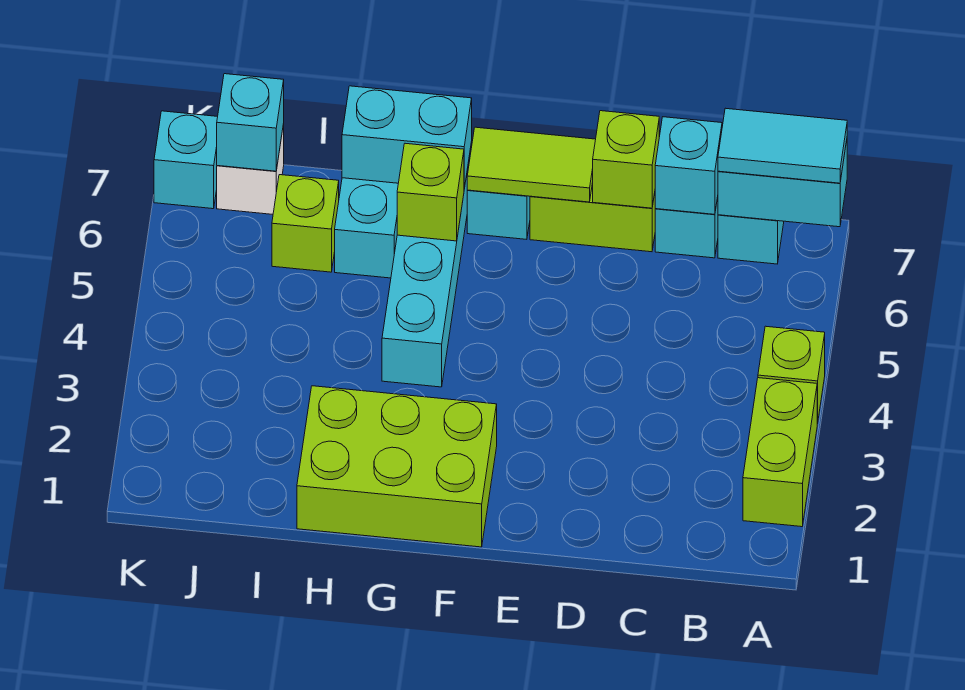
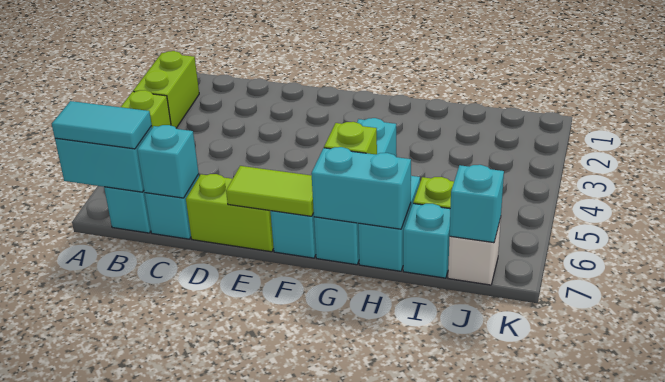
lime brick D7 level 2 -> none
lime brick F1:H2 level 1 -> none
cyan brick K7 level 1 -> cyan brick I7 level 1

